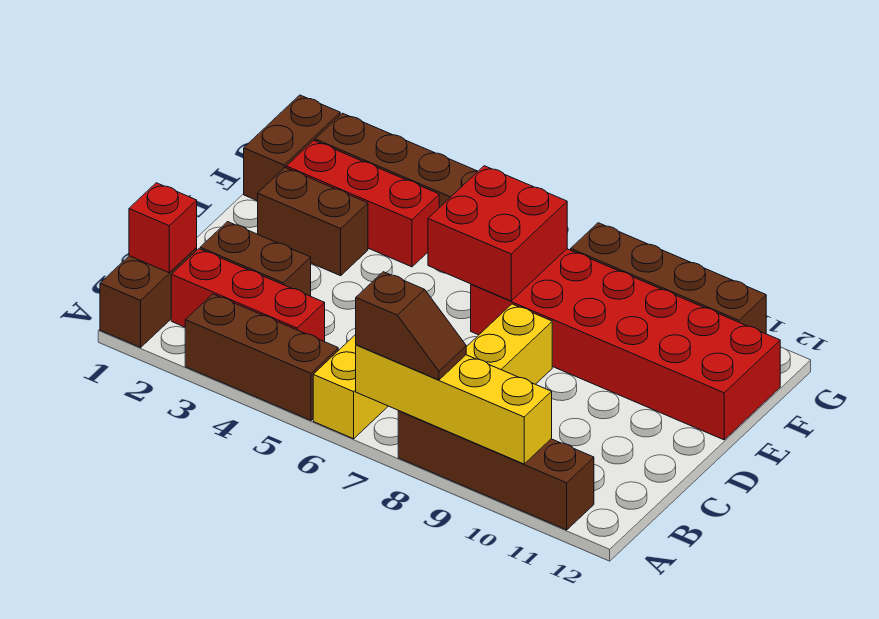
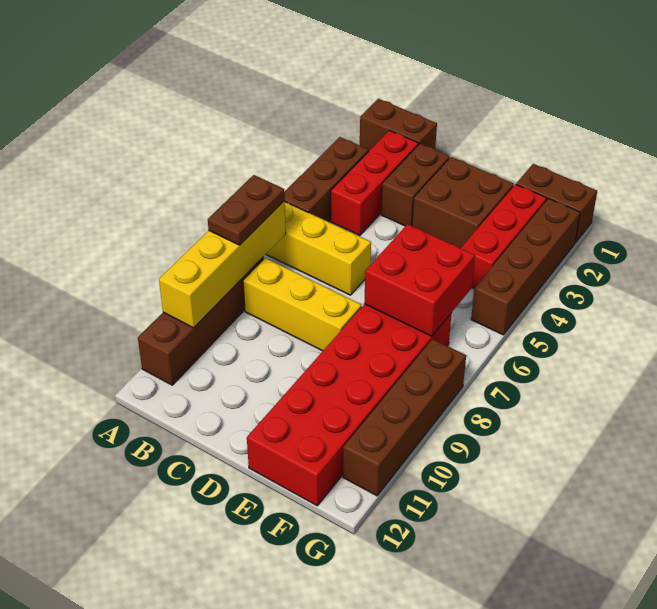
brown slope A7:A8 level 3 top 7 -> brown plate A7:A8 level 3
red brick B1 level 2 -> none
brown brick E2:E3 level 1 -> brown brick D2:E3 level 1

